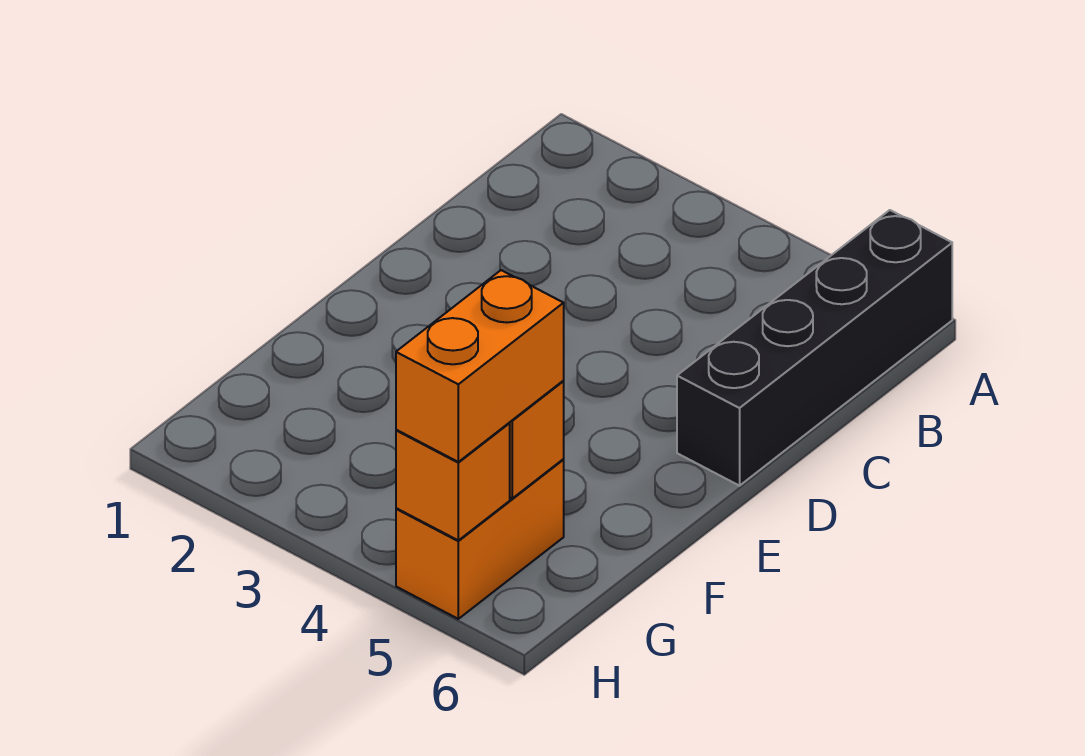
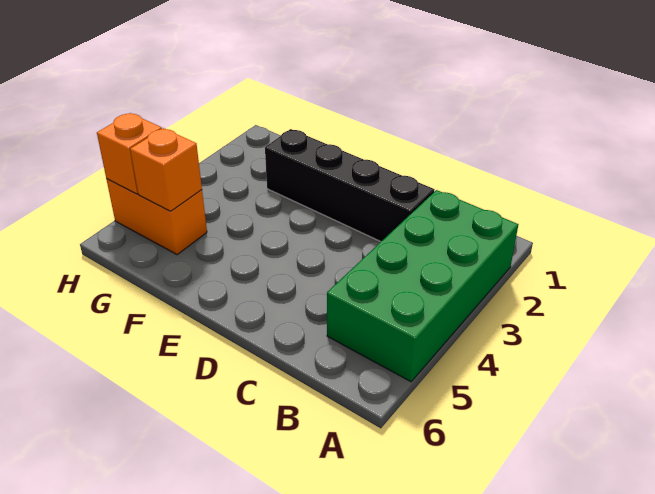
none -> green brick A2:B5 level 1
black brick A6:D6 level 1 -> black brick C2:F2 level 1
orange brick G5:H5 level 3 -> none

